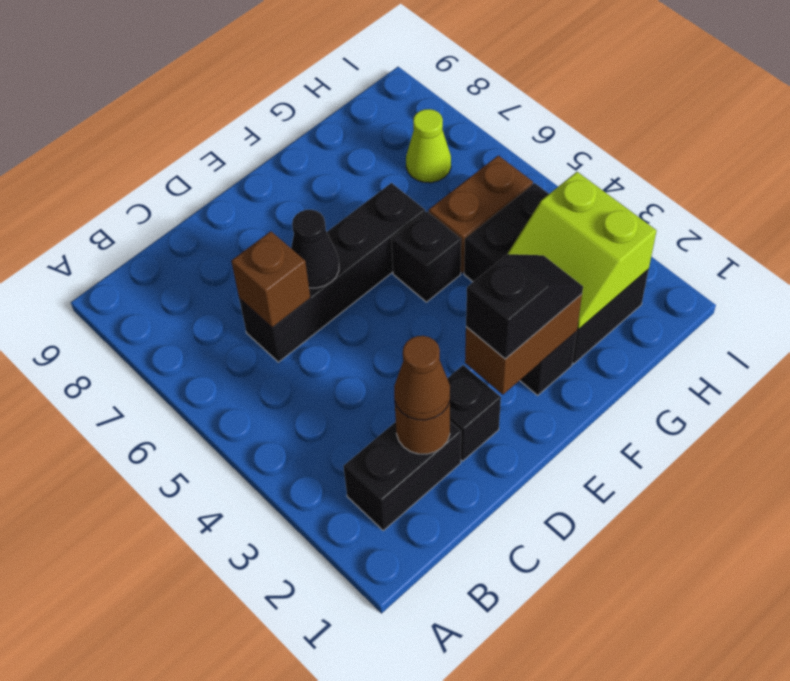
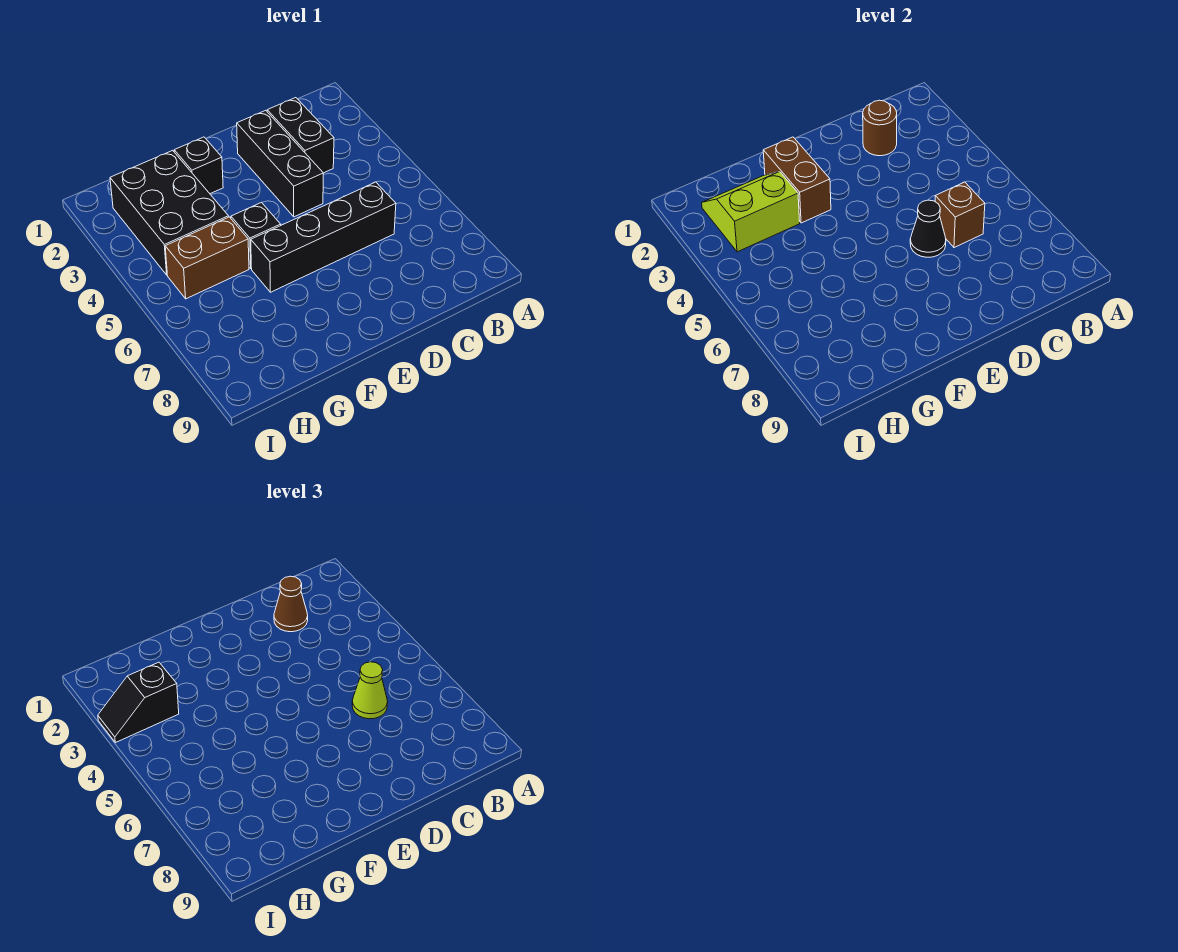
black brick B2:C2 level 1 -> black brick C2:C3 level 1
black brick D2 level 1 -> black brick D2:D4 level 1
brown brick E2:F2 level 2 -> brown brick F2:F3 level 2
black slope E2:F2 level 3 top E -> black slope H3:I3 level 3 top H
lime slope G2:H3 level 2 top H -> lime slope G2:H3 level 2 top 3
lime cone H7 level 1 -> lime cone C6 level 3

